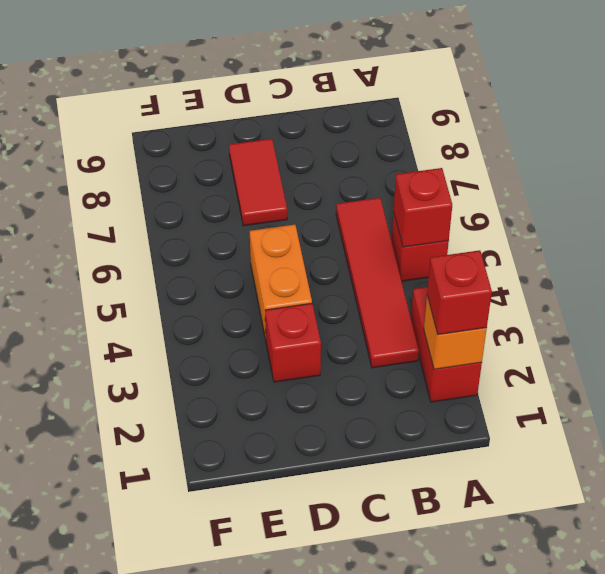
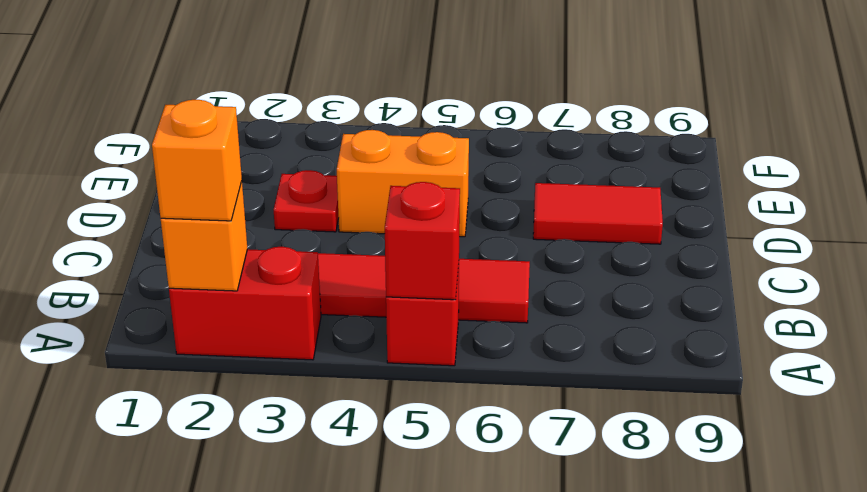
red brick A2 level 3 -> orange brick A2 level 3
red brick D3 level 1 -> red plate D3 level 1

